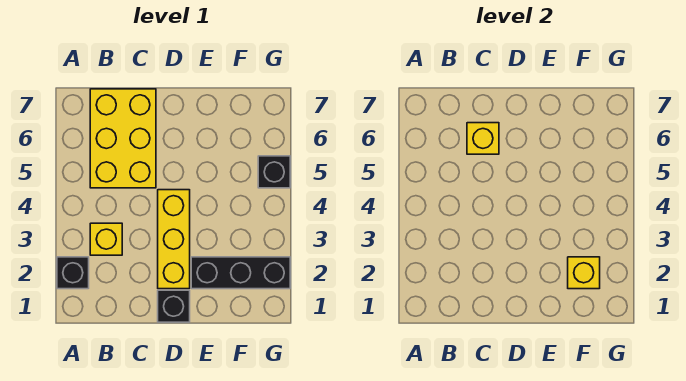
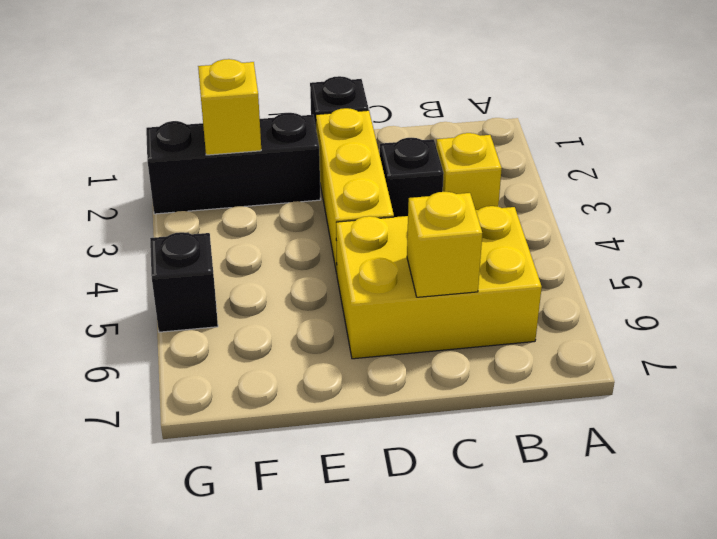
black brick A2 level 1 -> black brick C3 level 1
yellow brick B5:C7 level 1 -> yellow brick B5:D6 level 1

